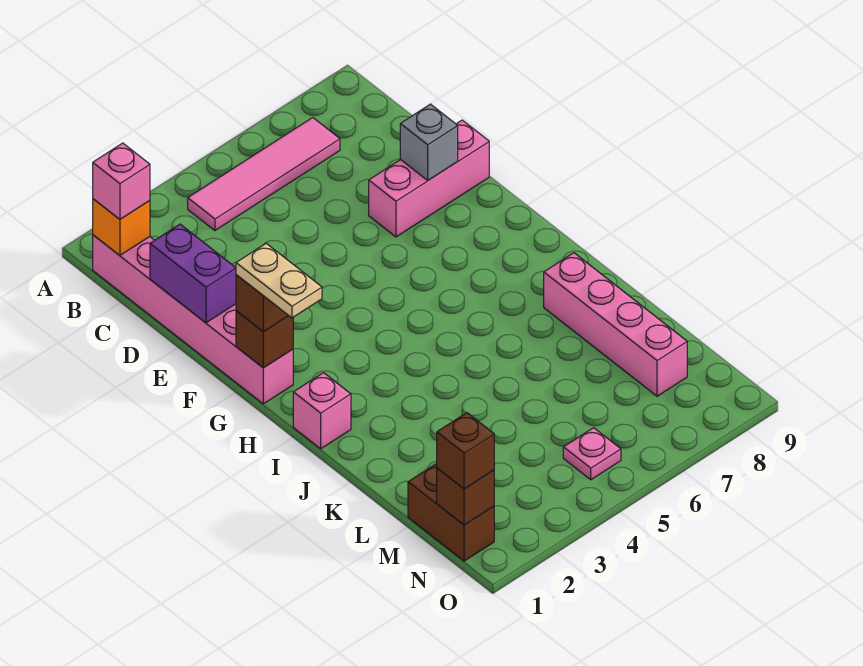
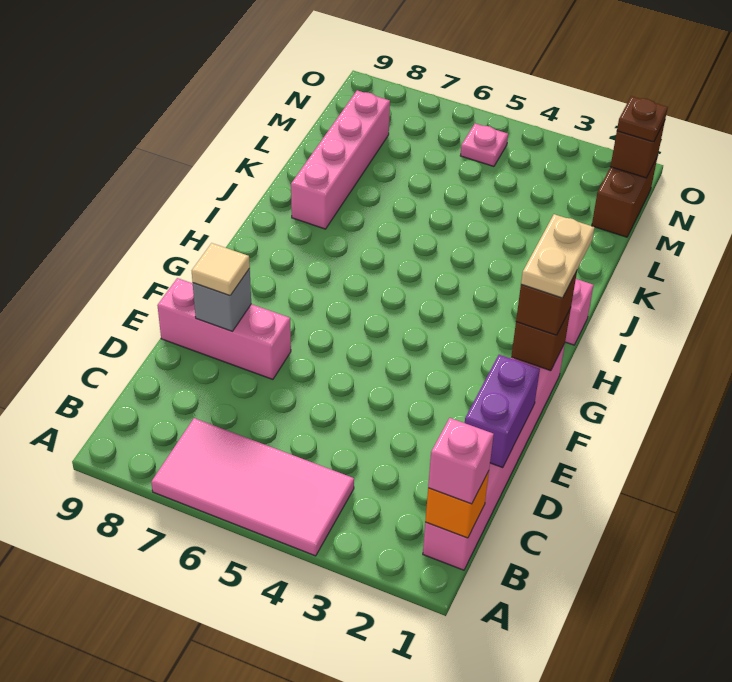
pink tile B4:B7 level 1 -> pink tile A4:B7 level 1
none -> tan tile E8 level 3
brown brick N1 level 3 -> brown plate N1 level 3

